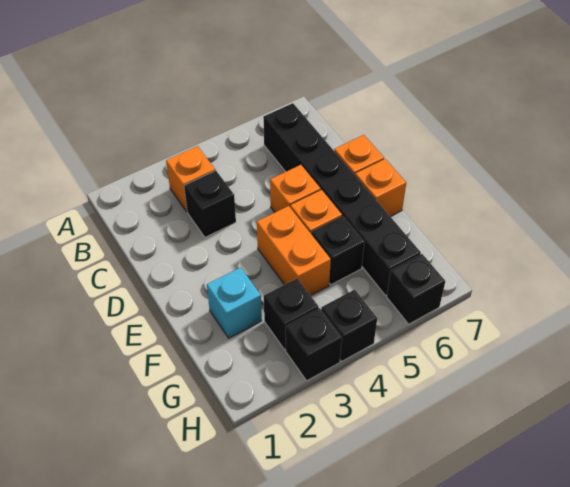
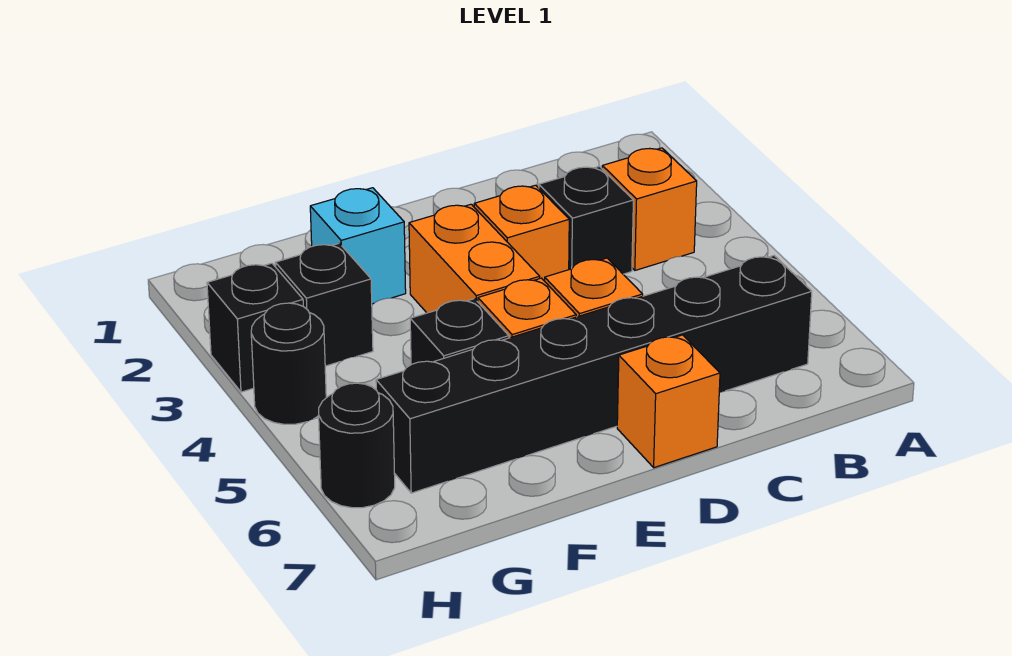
orange brick E4:F4 level 1 -> orange brick E3:E4 level 1
orange brick E7 level 1 -> orange brick D3 level 1
black brick H4 level 1 -> black round brick H4 level 1
black brick H6 level 1 -> black round brick H6 level 1

